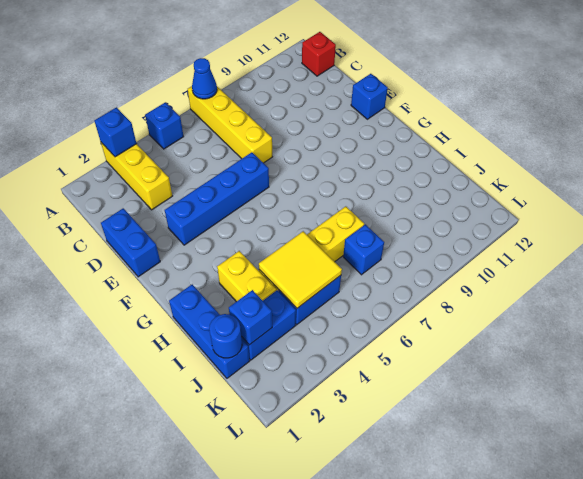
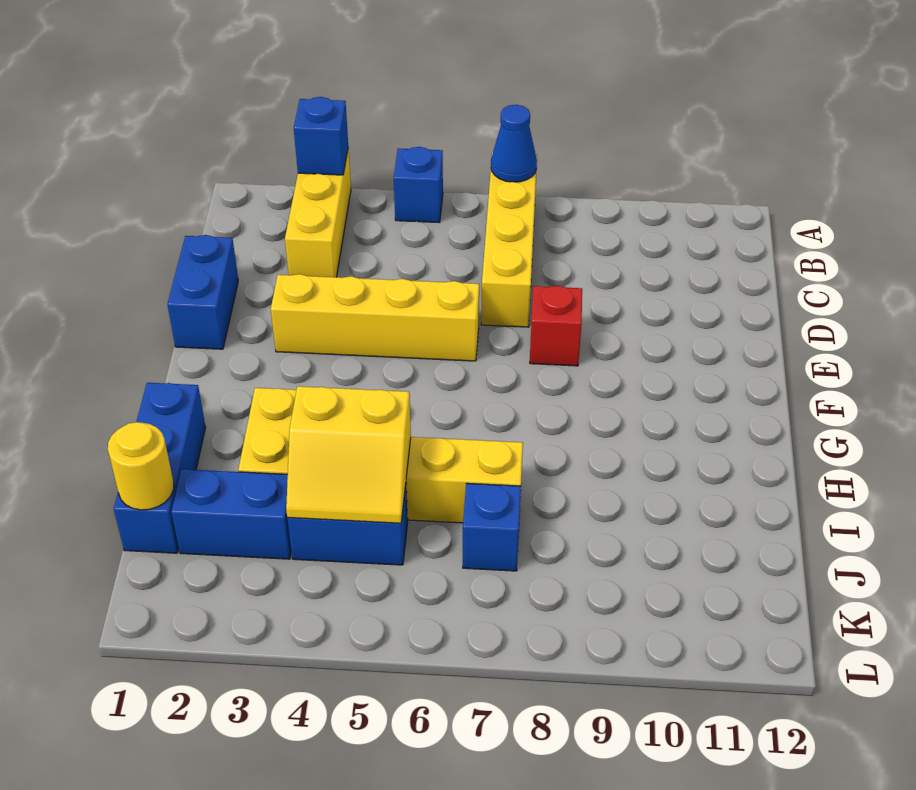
red brick B12 level 1 -> red brick E8 level 1
blue brick E3:E6 level 1 -> yellow brick E3:E6 level 1
blue brick E12 level 1 -> none
yellow tile I4:J5 level 2 -> yellow slope I4:J5 level 2 top I
blue round brick J1 level 2 -> yellow round brick J1 level 2
blue brick J2 level 2 -> none

